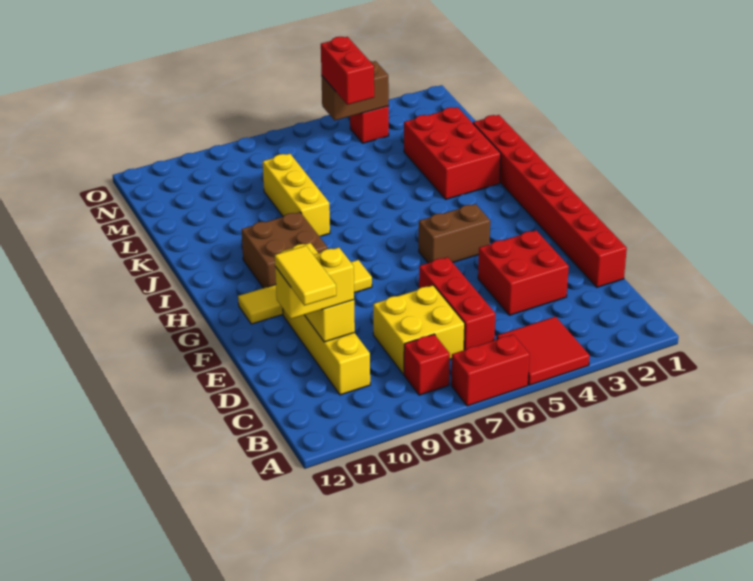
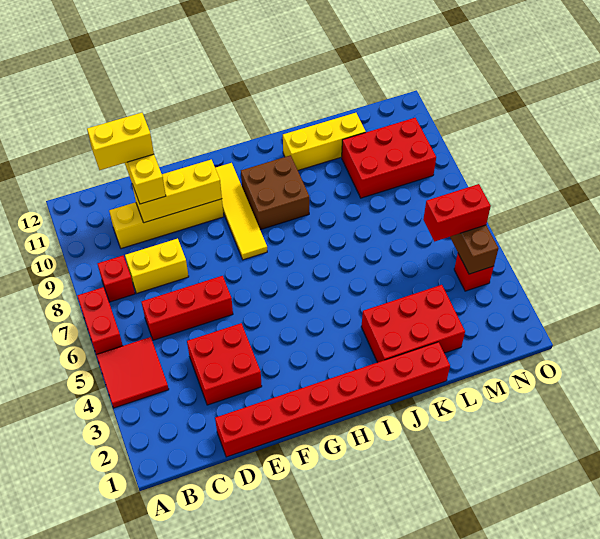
yellow brick C7:D8 level 1 -> yellow brick C8:D8 level 1
yellow tile C11:D11 level 4 -> yellow brick C11:D11 level 4
brown brick G4:G5 level 1 -> none
yellow brick J8:L8 level 1 -> yellow brick J11:L11 level 1
none -> red brick L9:N10 level 1

